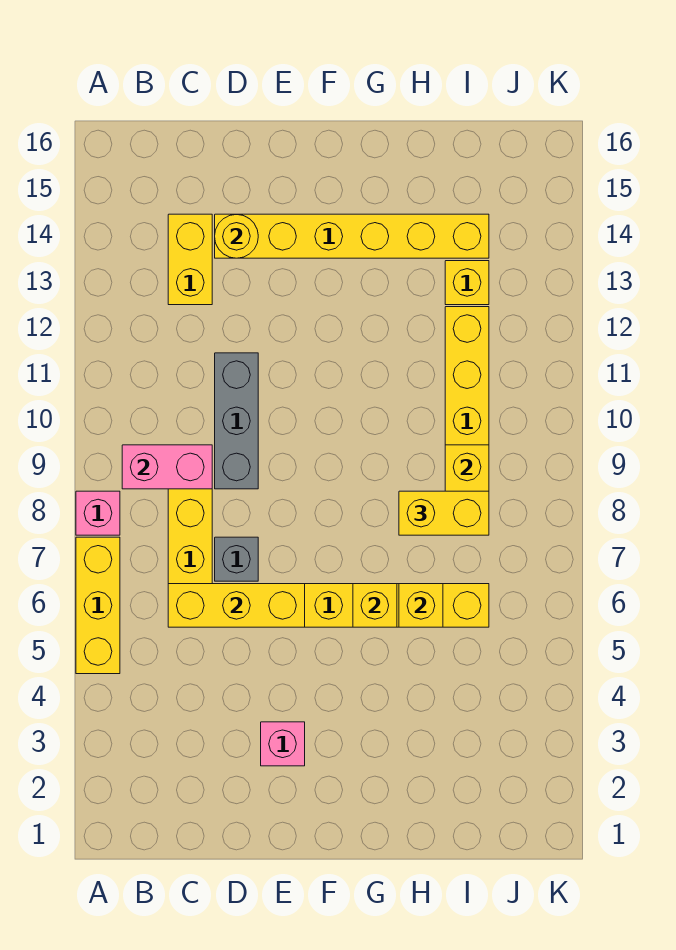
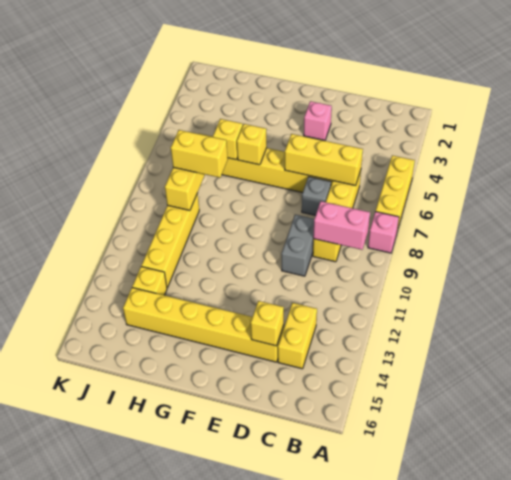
grey brick D9:D11 level 1 -> grey brick D9:D10 level 1
yellow round brick D14 level 2 -> yellow brick D14 level 2

